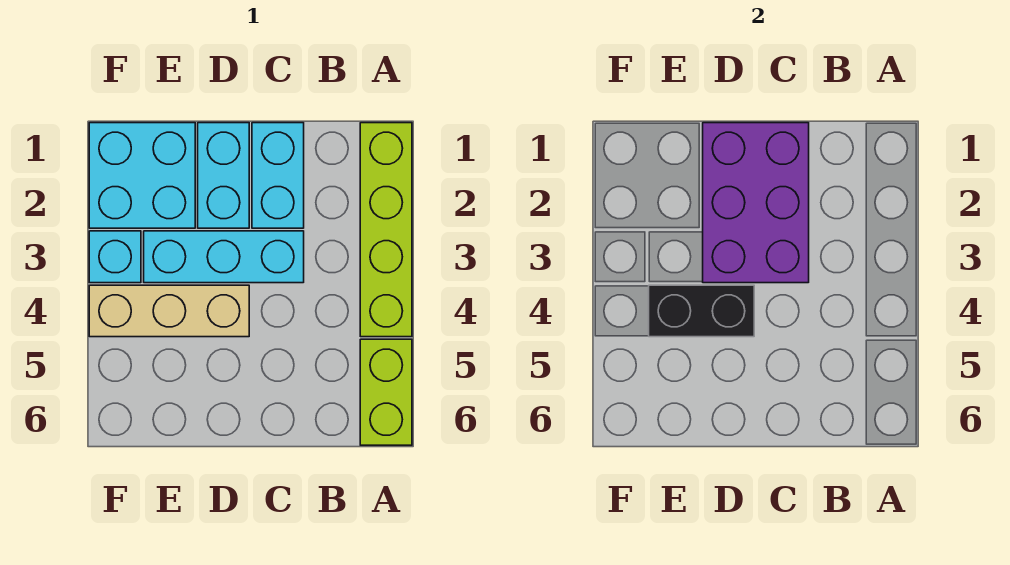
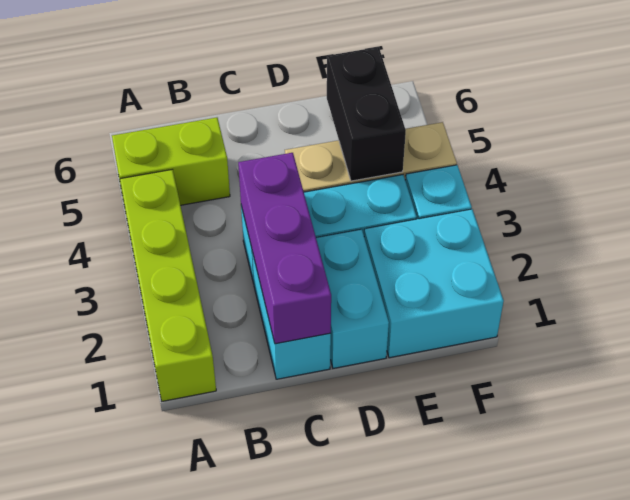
lime brick A5:A6 level 1 -> lime brick A5:B5 level 1
purple brick C1:D3 level 2 -> purple brick C1:C3 level 2
black brick D4:E4 level 2 -> black brick E4:E5 level 2

